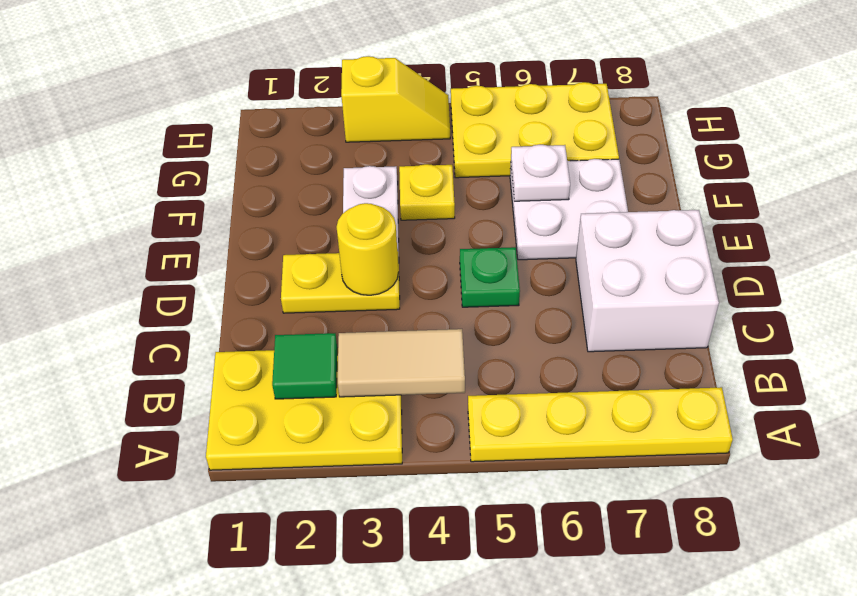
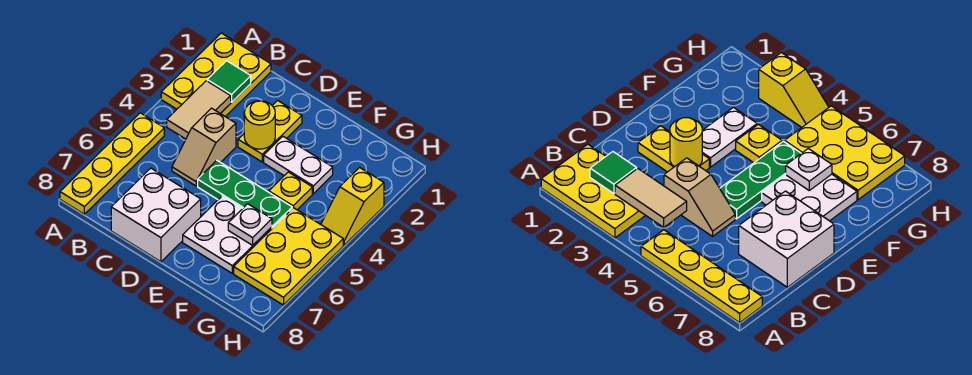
none -> tan slope C4:C5 level 1 top 4
green plate D5 level 1 -> green plate D5:F5 level 1

